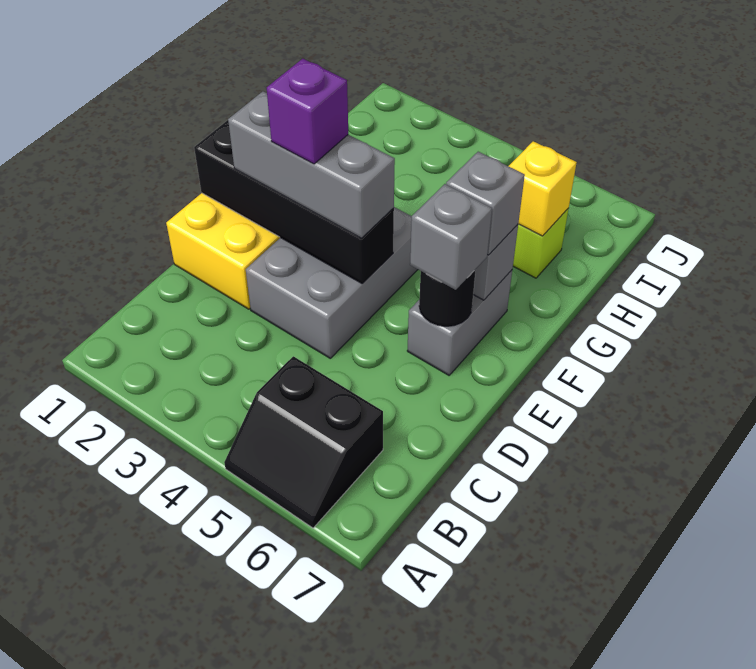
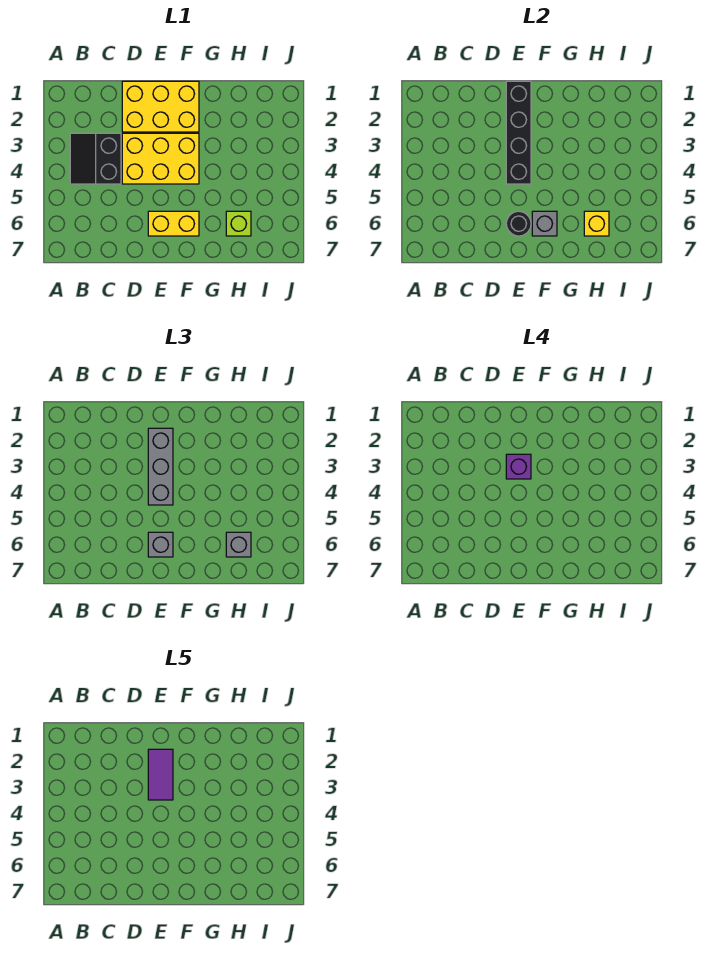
black slope A5:B6 level 1 top B -> black slope B3:C4 level 1 top C
grey brick D3:F4 level 1 -> yellow brick D3:F4 level 1
none -> purple tile E2:E3 level 5
grey brick E6:F6 level 1 -> yellow brick E6:F6 level 1
grey brick F6 level 3 -> grey brick H6 level 3

